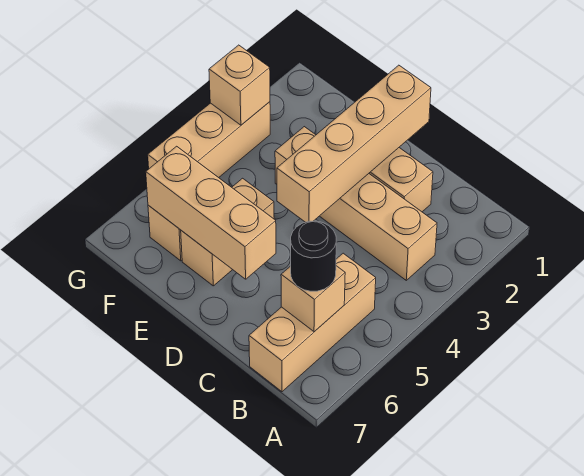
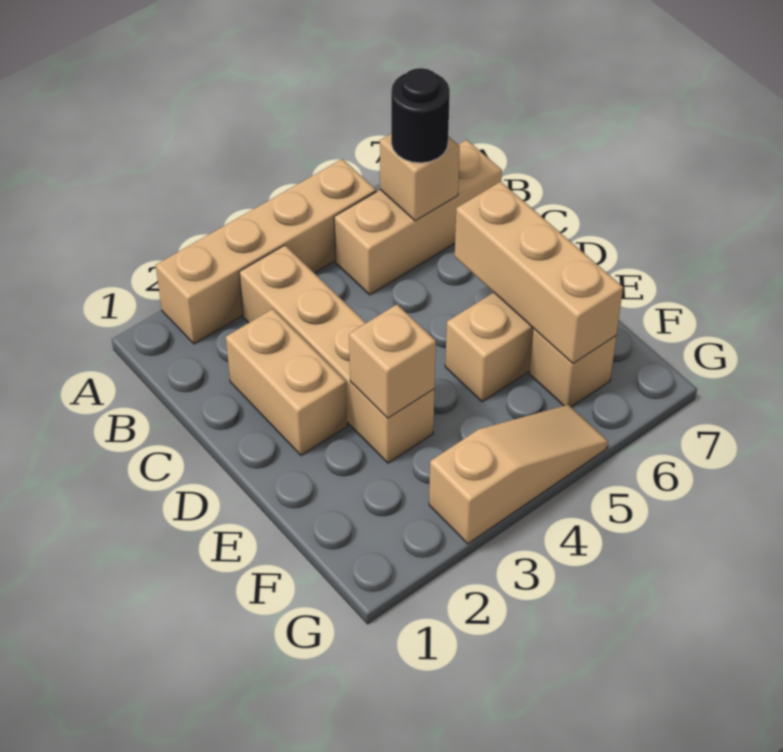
tan brick D1:D4 level 2 -> tan brick A2:A5 level 1
tan brick G3:G5 level 1 -> tan slope G3:G5 level 1 top 3
tan brick G3 level 2 -> tan brick E3 level 2

